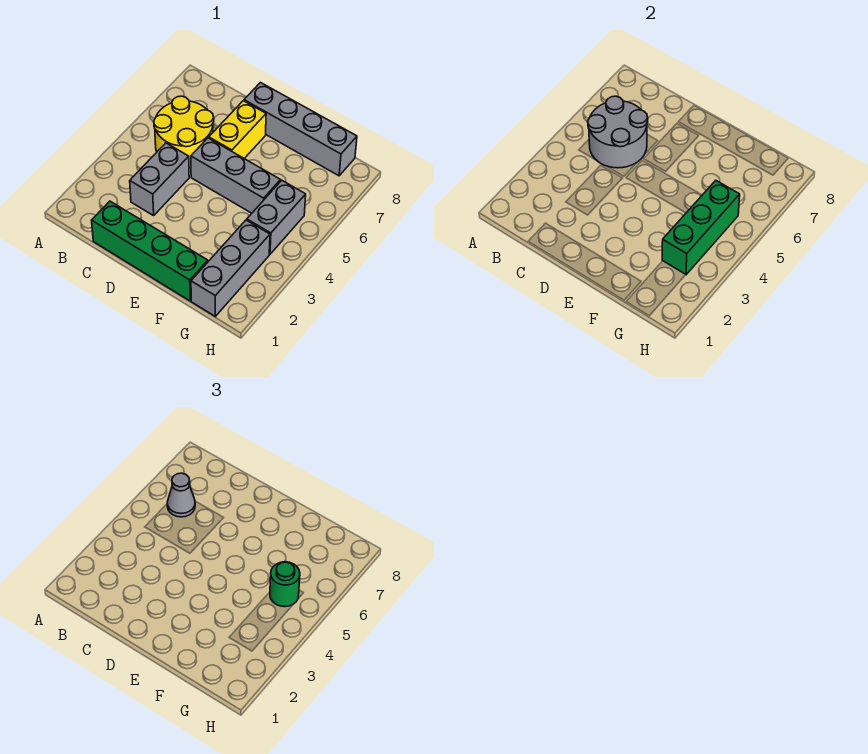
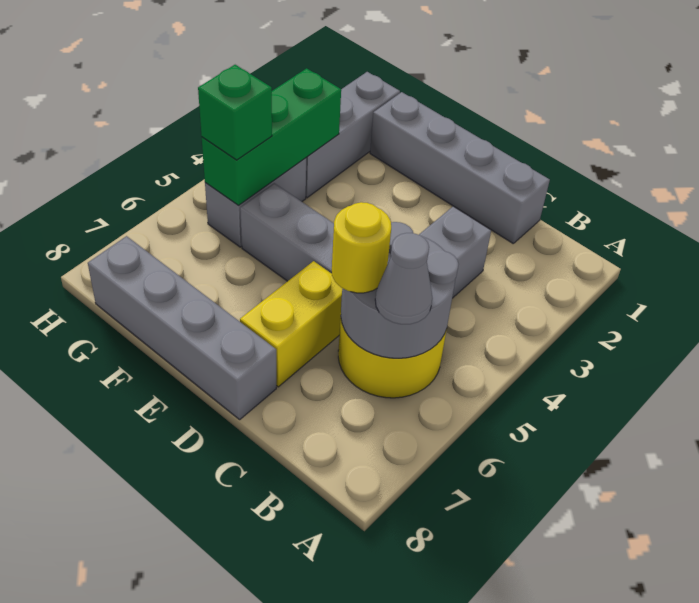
green brick C1:F1 level 1 -> grey brick C1:F1 level 1
none -> yellow round brick C6 level 3
green round brick G5 level 3 -> green brick G5 level 3

